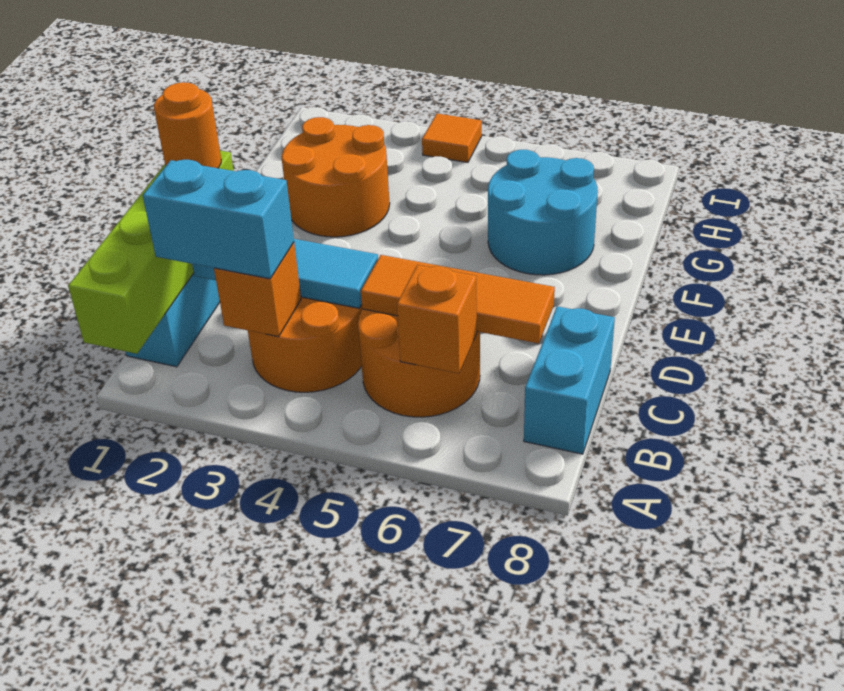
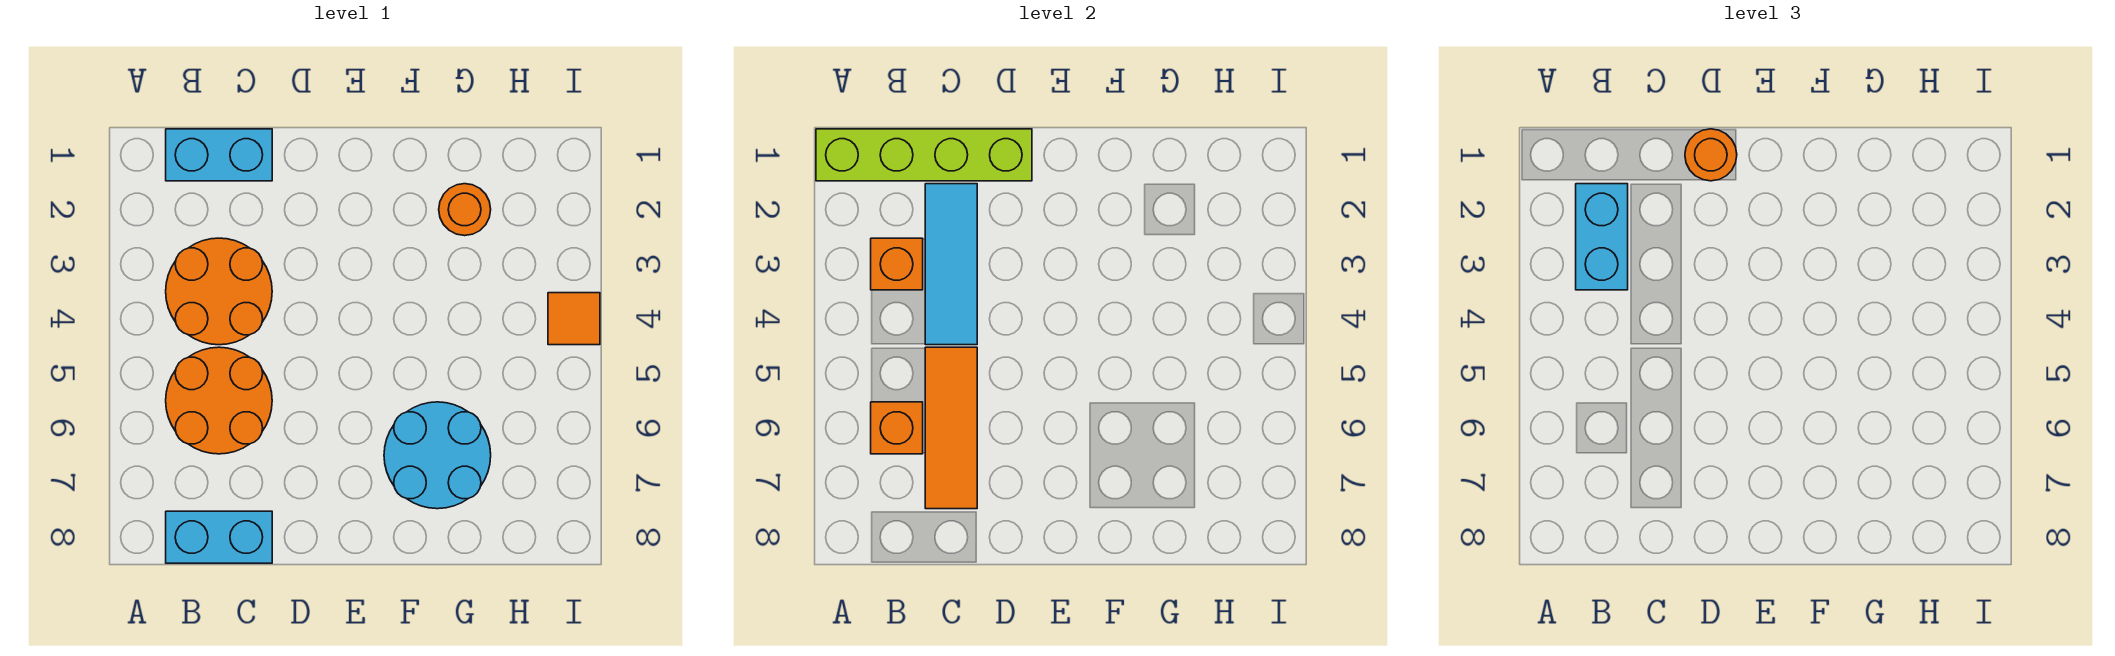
orange round brick F2:G3 level 1 -> orange round brick G2 level 1

